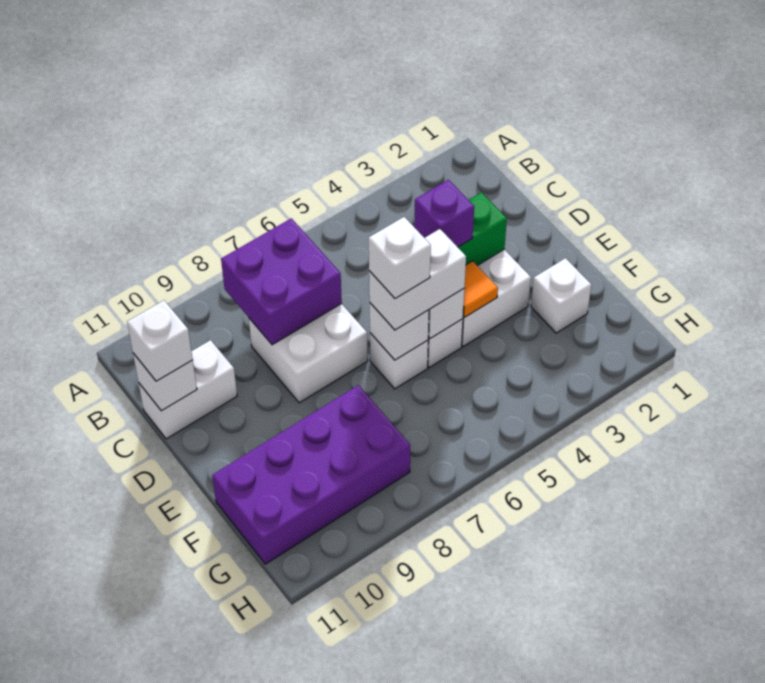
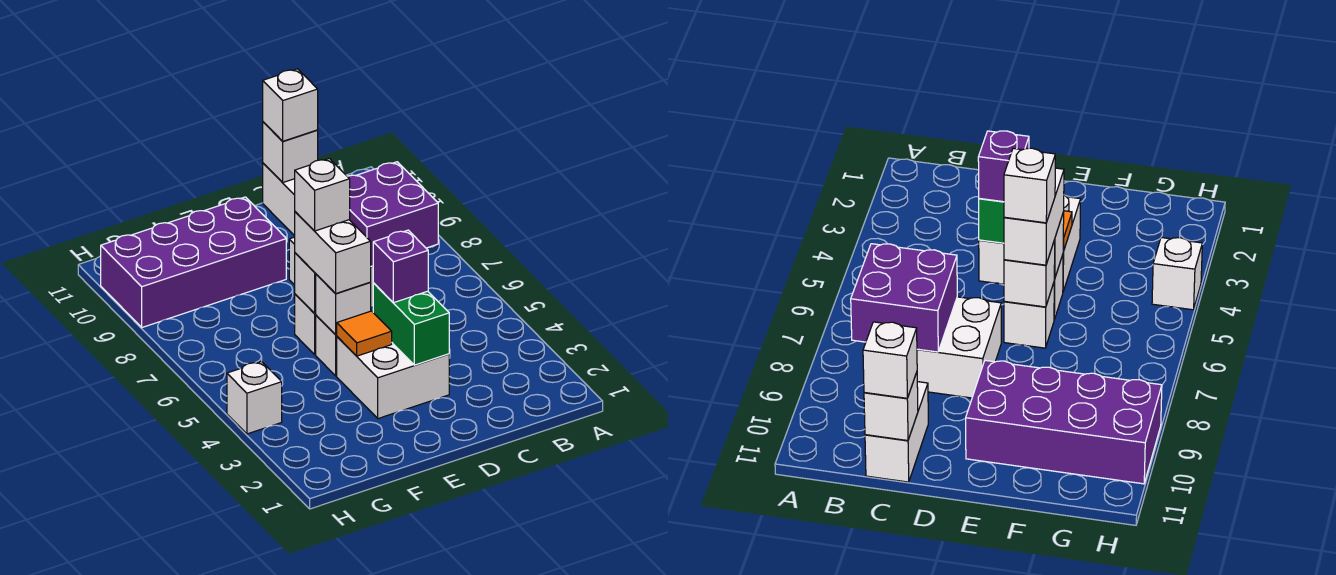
white brick F2 level 1 -> white brick H4 level 1
purple brick F8:G11 level 1 -> purple brick E9:H10 level 1

